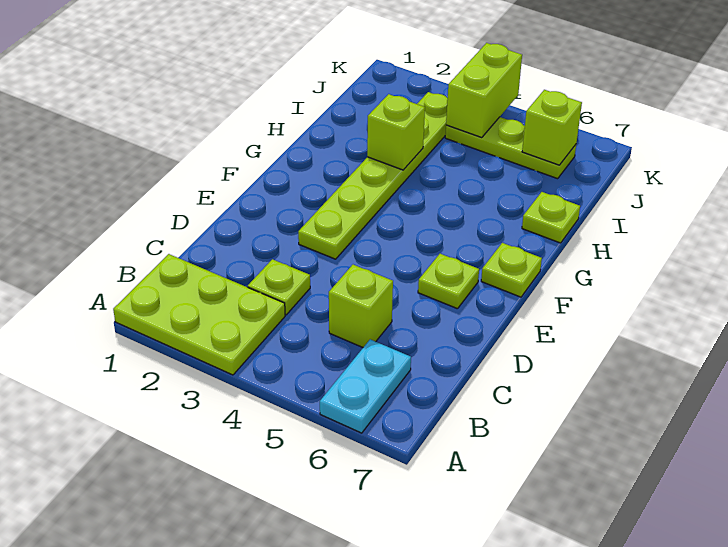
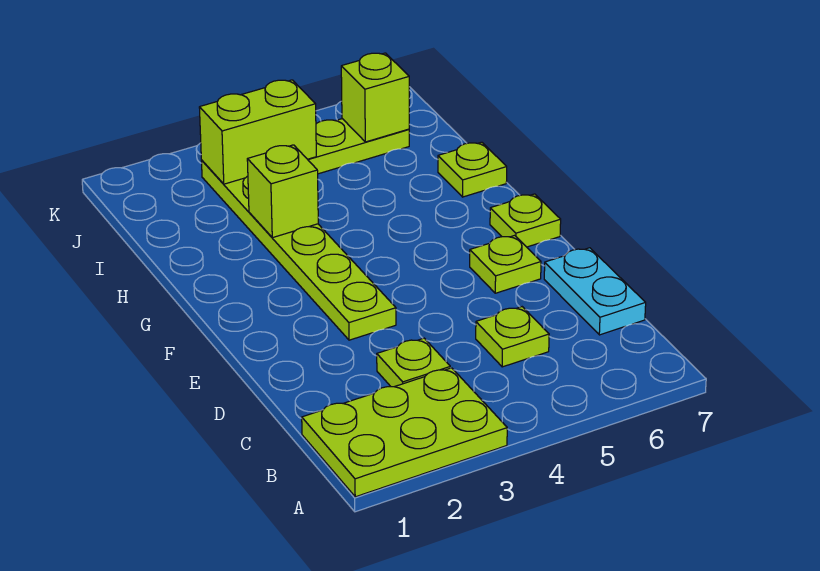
cyan plate A6:B6 level 1 -> cyan plate C7:D7 level 1
lime brick C5 level 1 -> lime plate C5 level 1
lime brick J4:K4 level 2 -> lime brick J3:J4 level 2

